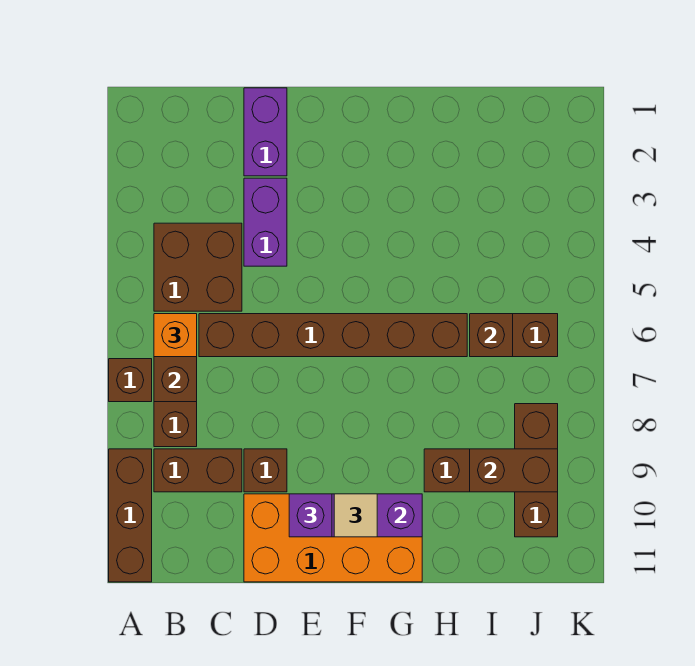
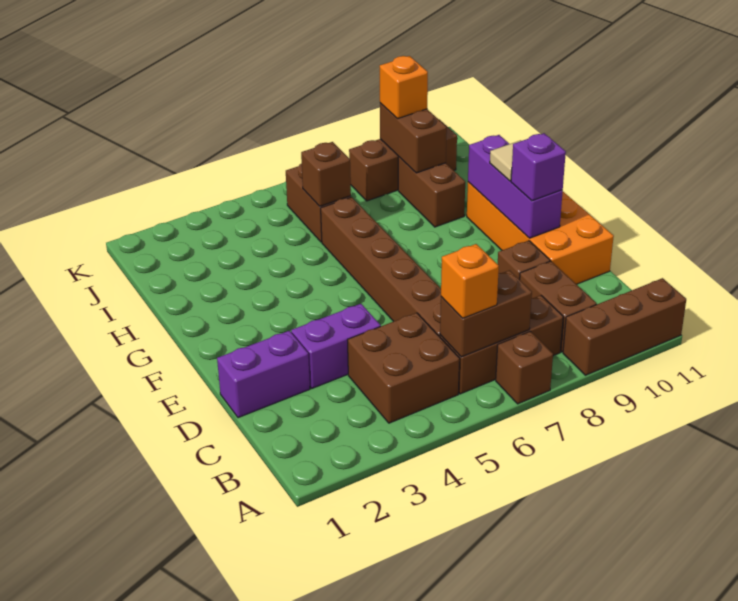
none -> orange brick J9 level 3

